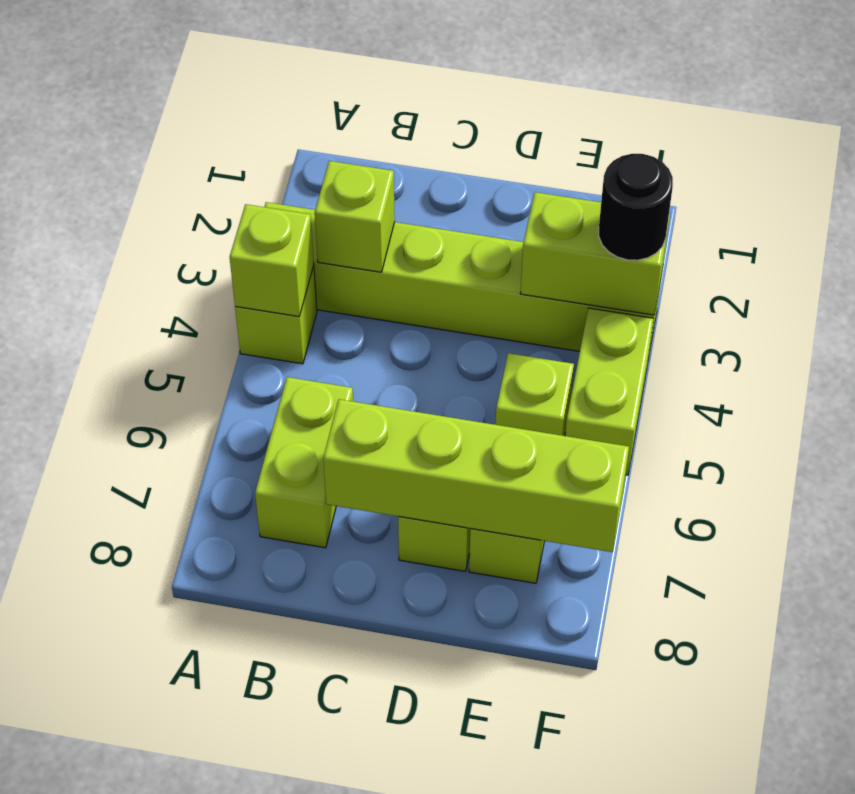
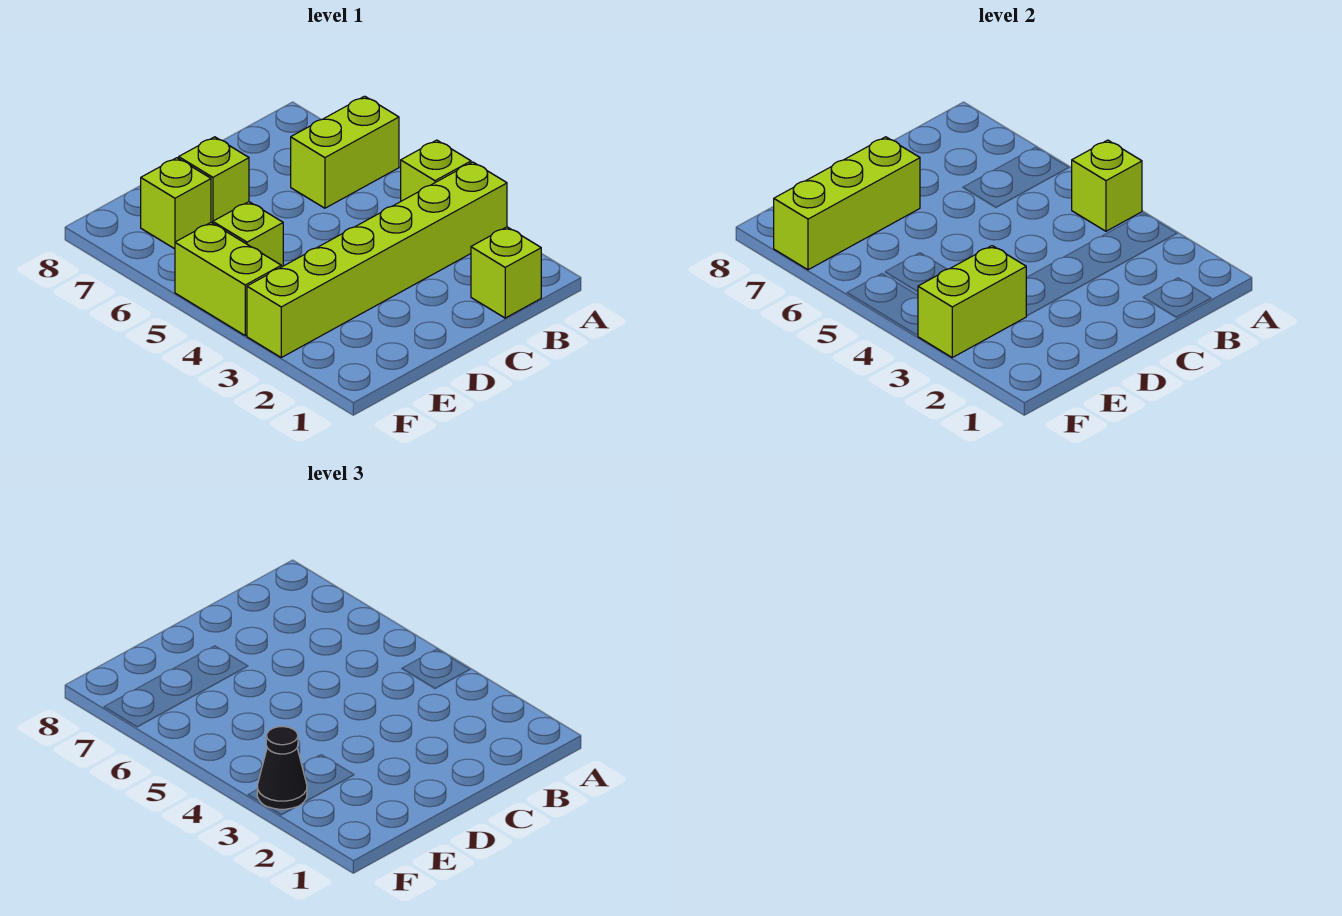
lime brick B3 level 2 -> lime brick B1 level 1
lime brick B6:B7 level 1 -> lime brick A6:B6 level 1
lime brick C7:F7 level 2 -> lime brick D7:F7 level 2
black round brick F3 level 3 -> black cone F3 level 3

